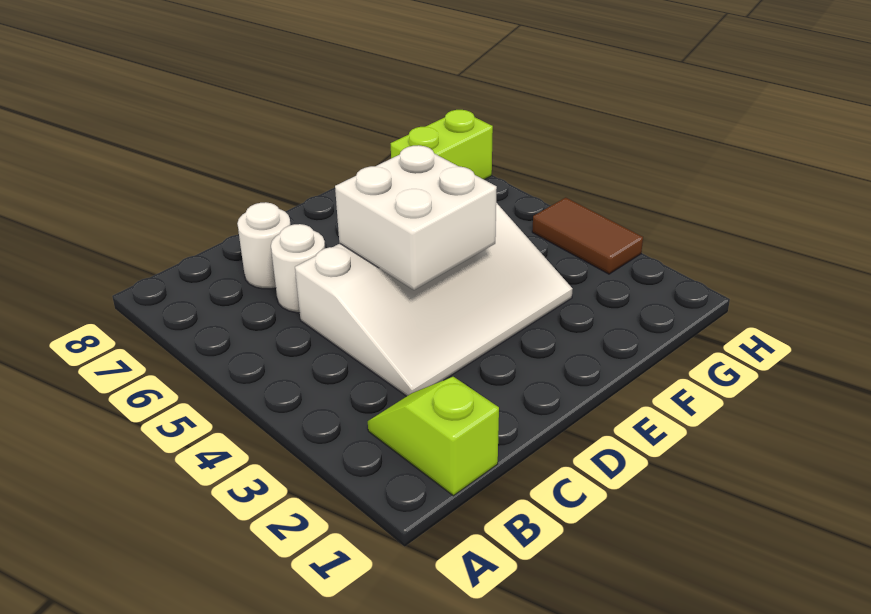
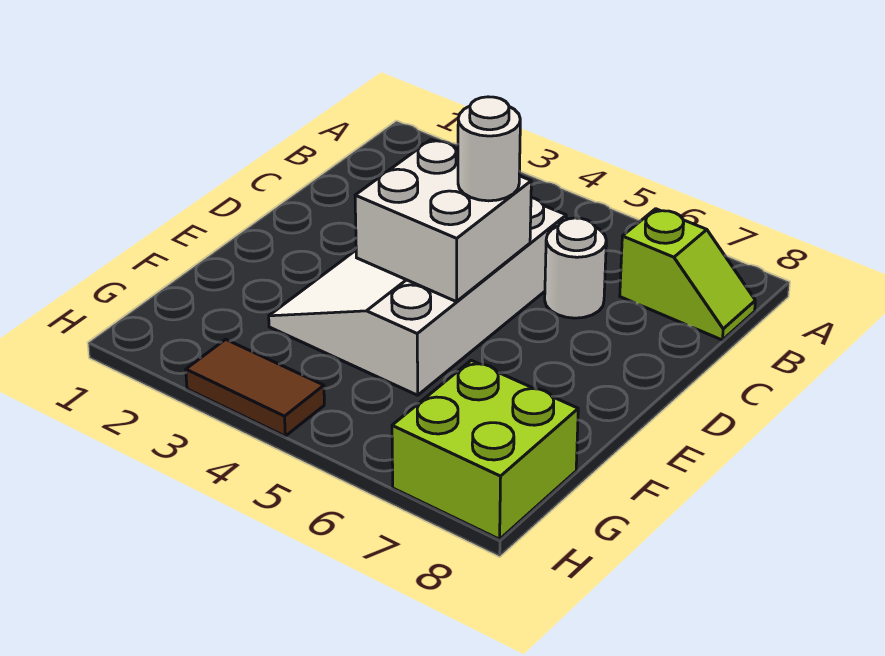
lime slope B1:B2 level 1 top 1 -> lime slope B7:B8 level 1 top 7
white round brick C7 level 1 -> white round brick D5 level 3
lime brick G7:H7 level 1 -> lime brick G7:H8 level 1

